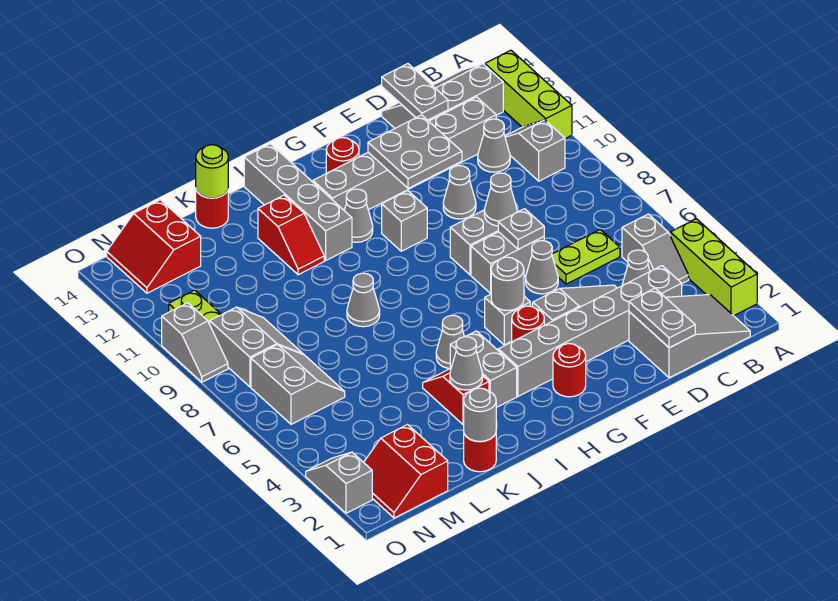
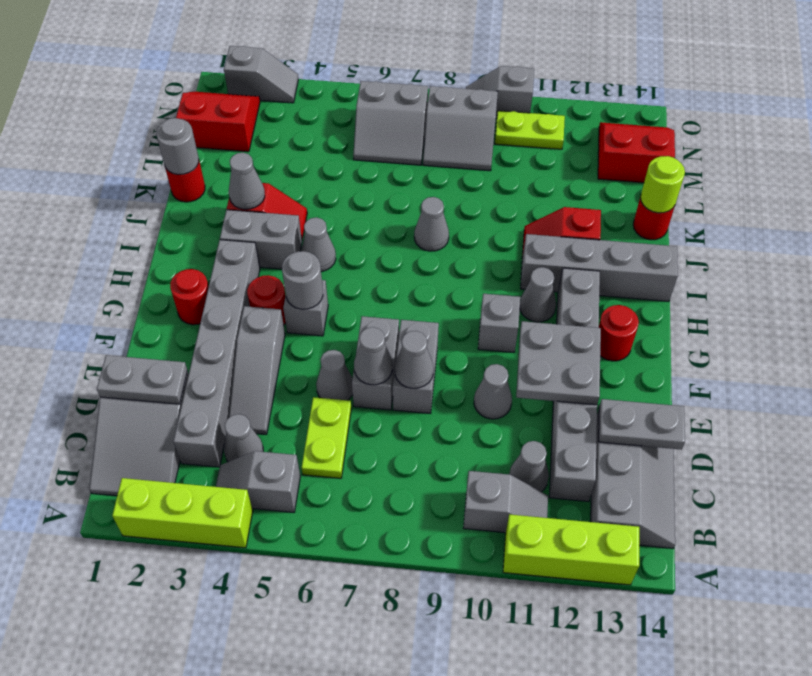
grey plate E7 level 2 -> grey cone E7 level 2

